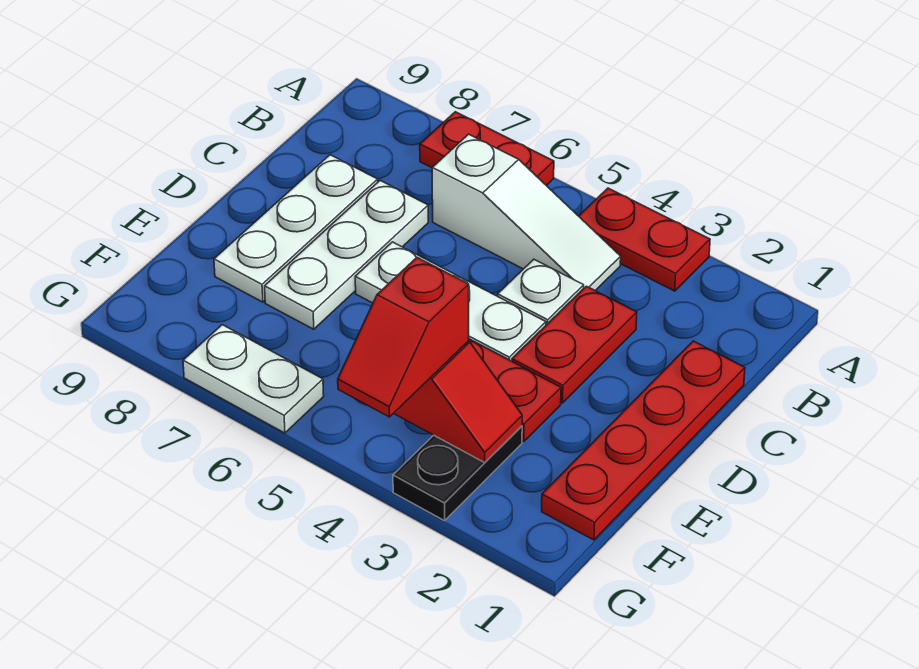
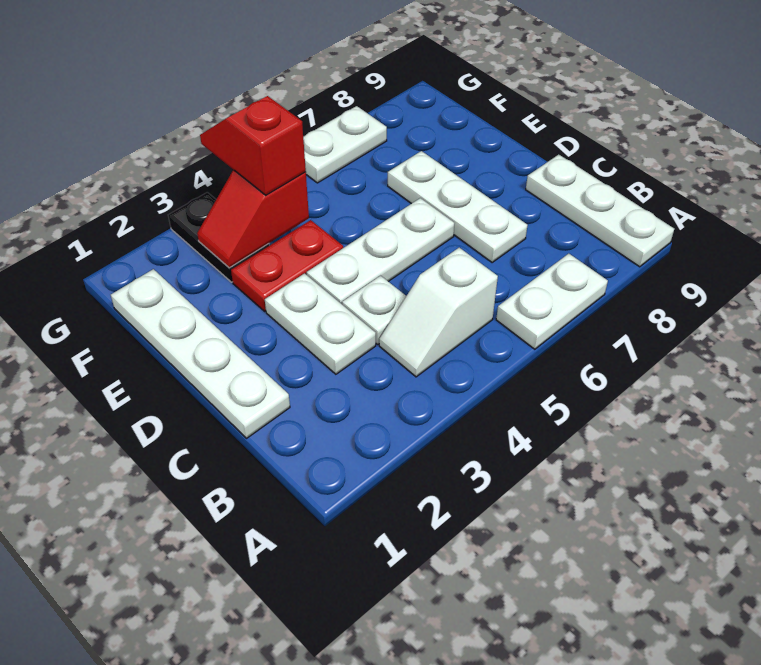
red plate A3:A4 level 1 -> none
red plate A6:A7 level 1 -> white plate A6:A7 level 1
white slope B4:B6 level 1 top 6 -> white slope B4:B5 level 1 top 5
red plate C1:F1 level 1 -> white plate C1:F1 level 1
red plate C3:D3 level 1 -> white plate C3:D3 level 1
white plate C8:E8 level 1 -> white plate A9:C9 level 1

